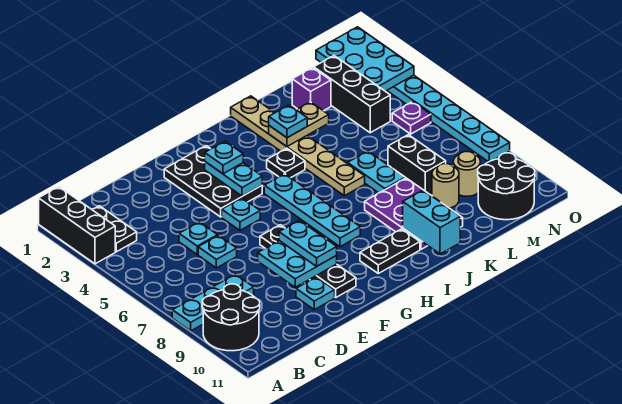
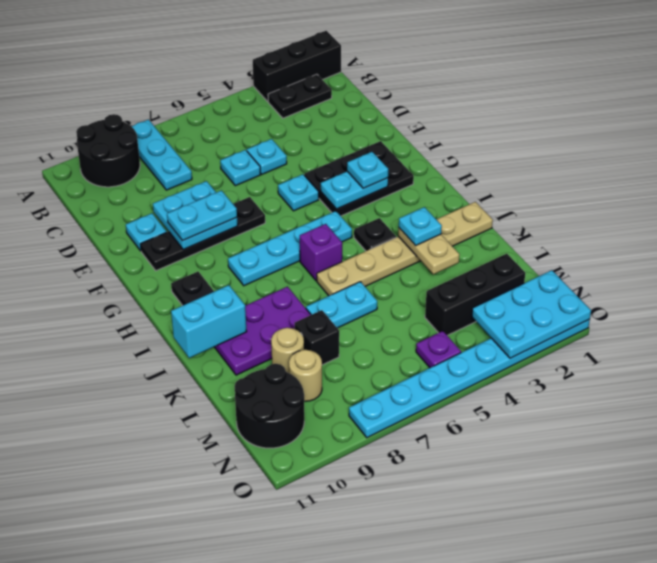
purple brick L2 level 1 -> purple brick I6 level 1
black brick L7:L8 level 1 -> black brick L8 level 1

